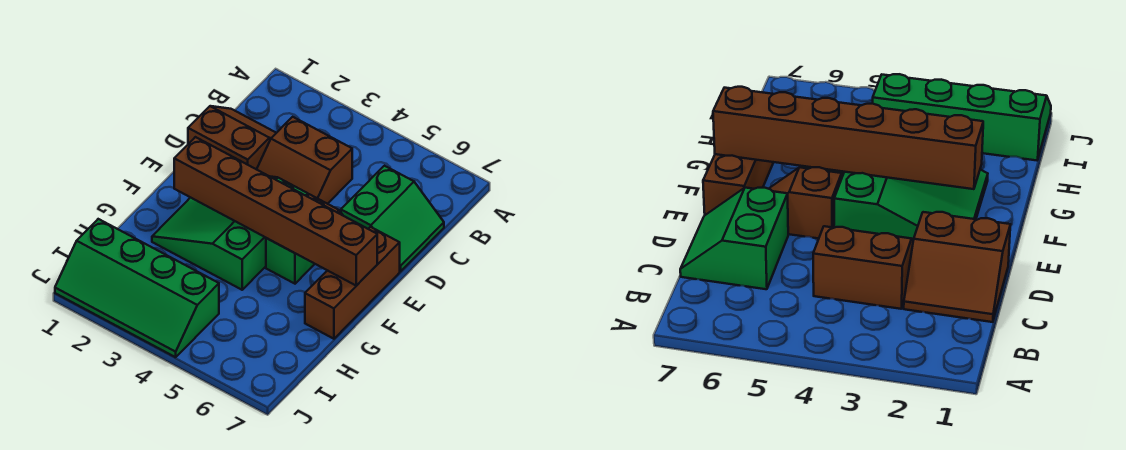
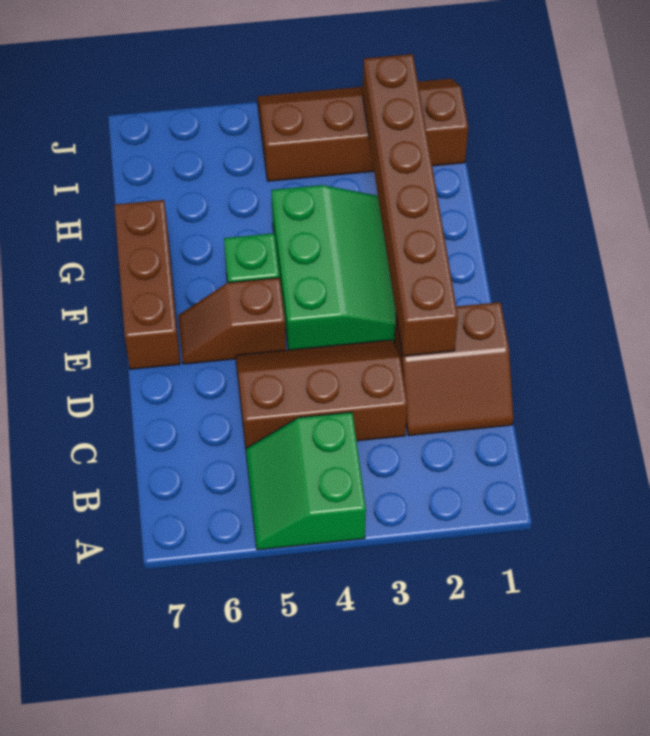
brown slope C3:D4 level 1 top C -> brown slope C3:D5 level 1 top C
green slope C6:D7 level 1 top 6 -> green slope A4:B5 level 1 top 4
brown brick F2:F7 level 2 -> brown brick D2:I2 level 2
green slope I1:J4 level 1 top I -> brown slope I1:J4 level 1 top I

